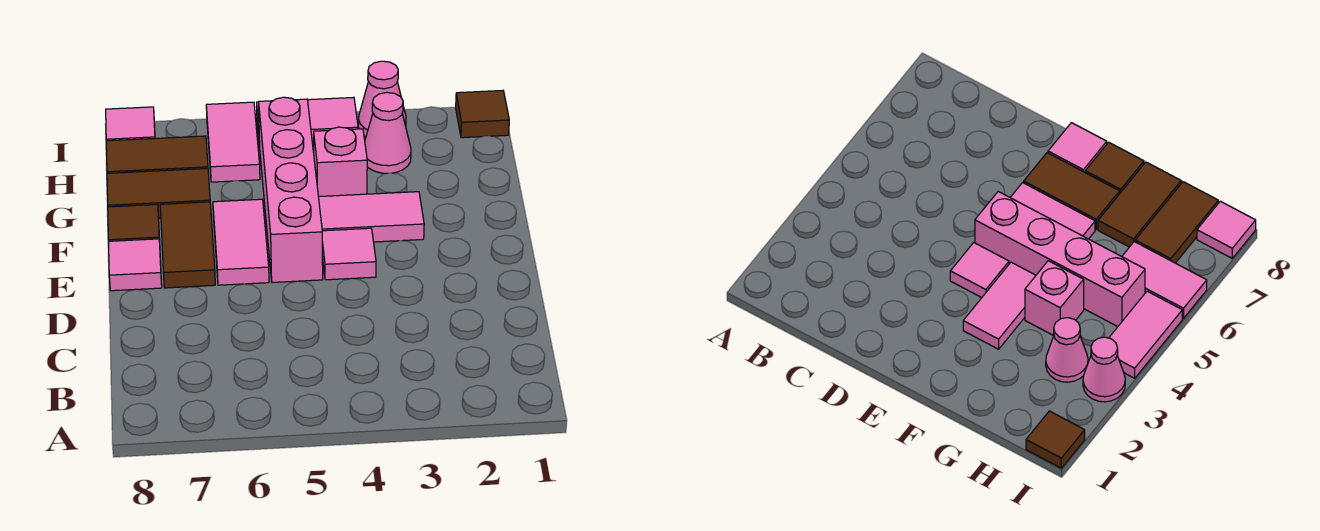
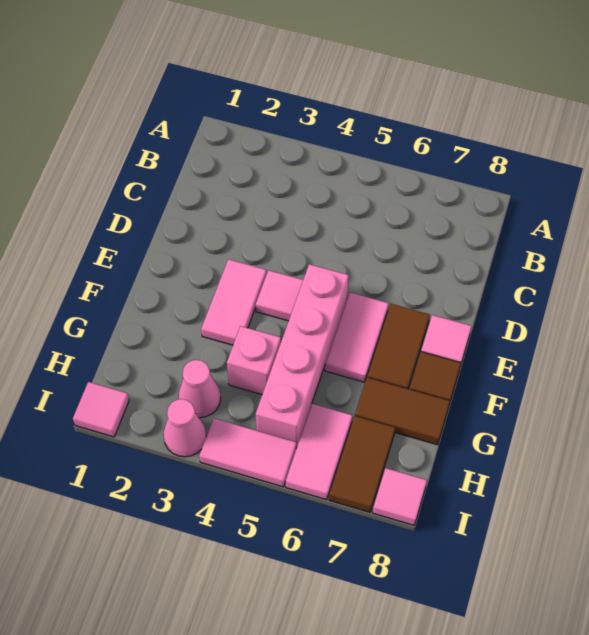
pink tile F3:F4 level 1 -> pink tile E3:F3 level 1
brown tile H7:H8 level 1 -> brown tile H7:I7 level 1
brown tile I1 level 1 -> pink tile I1 level 1

